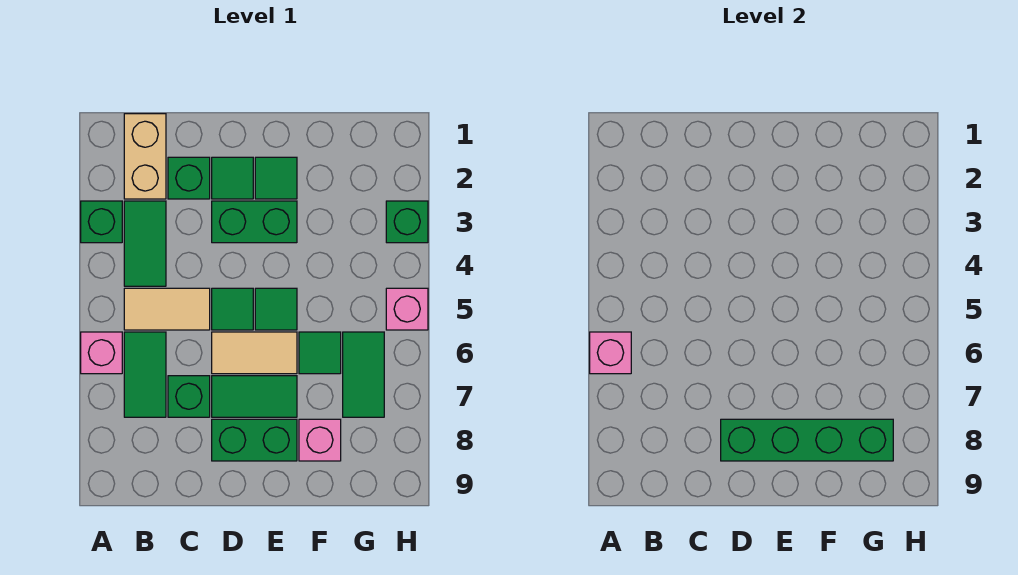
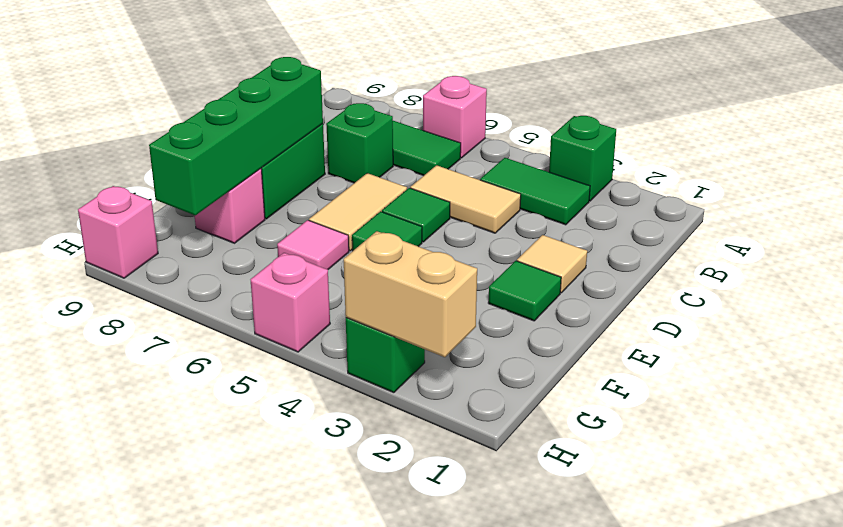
pink brick A6 level 2 -> pink brick H9 level 1
tan brick B1:B2 level 1 -> tan brick H2:H3 level 2
tan tile B5:C5 level 1 -> tan tile C4:C5 level 1
green brick C2 level 1 -> none
green tile D2 level 1 -> tan tile D2 level 1
green brick D3:E3 level 1 -> none
green tile D7:E7 level 1 -> none
green tile F6 level 1 -> pink tile F6 level 1
green tile G6:G7 level 1 -> none

